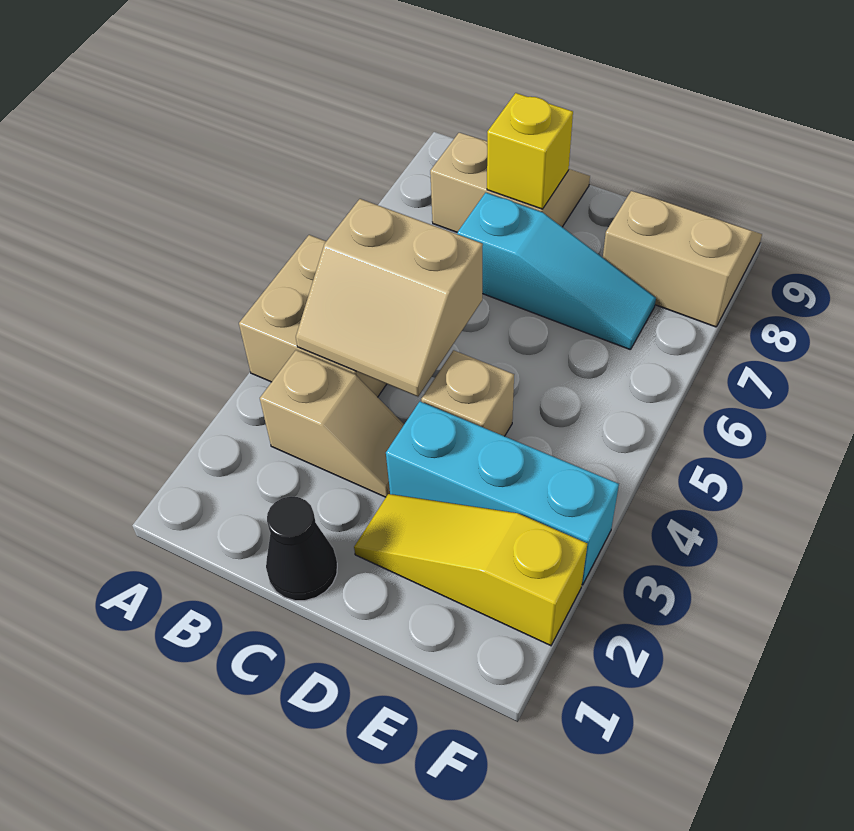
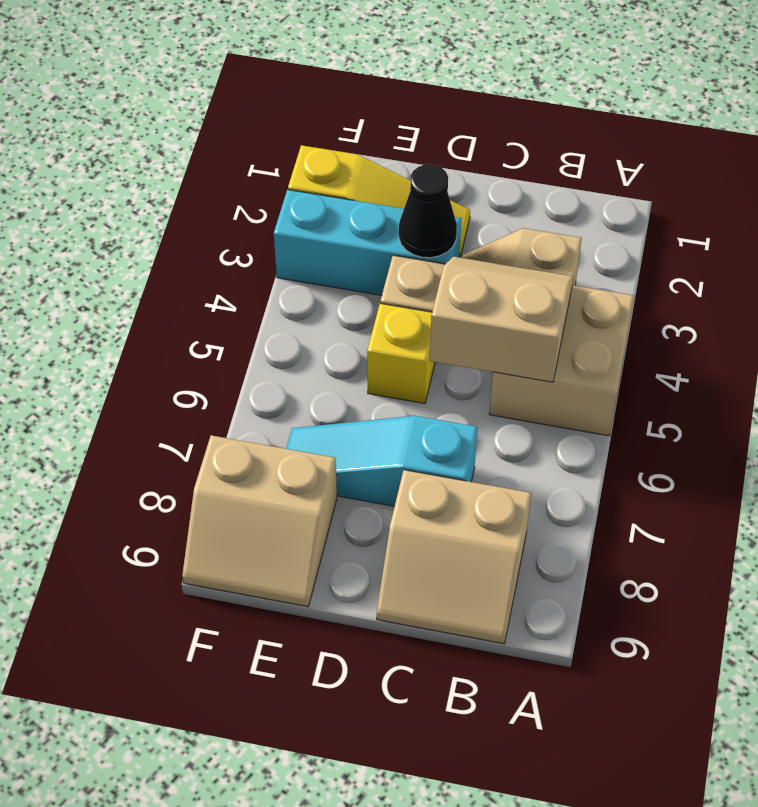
black cone C1 level 1 -> black cone D3 level 2
yellow brick C8 level 2 -> yellow brick D5 level 1

